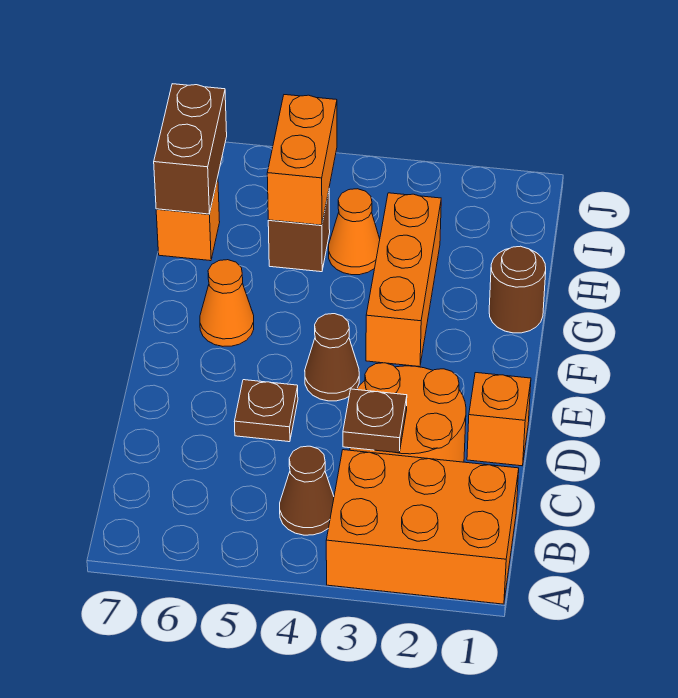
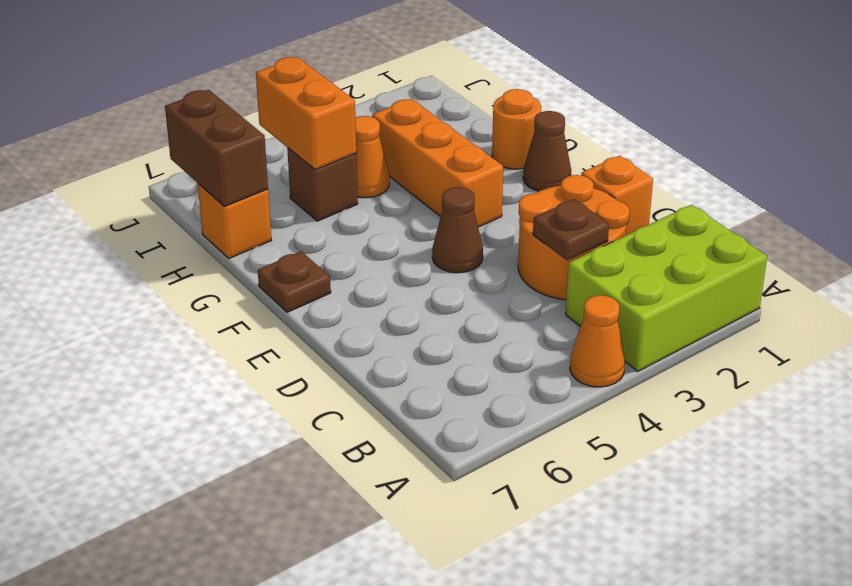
orange brick A1:B3 level 1 -> lime brick A1:B3 level 1
brown cone B4 level 1 -> brown cone F1 level 1
brown plate D5 level 1 -> brown plate F7 level 1
orange cone F6 level 1 -> orange cone A4 level 1
brown round brick G1 level 1 -> orange round brick G1 level 1

